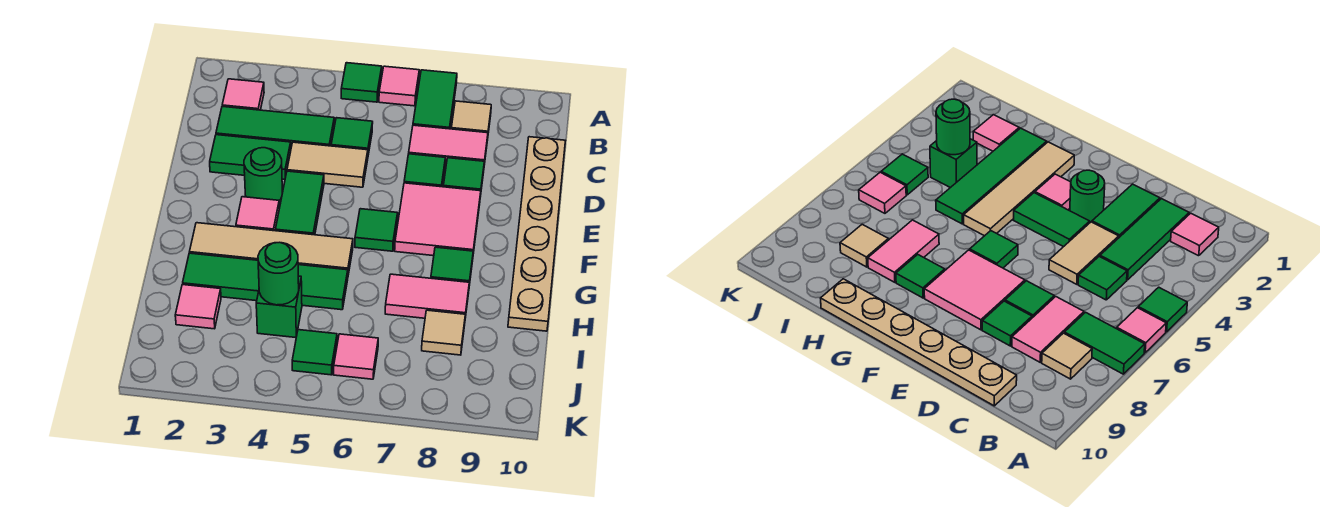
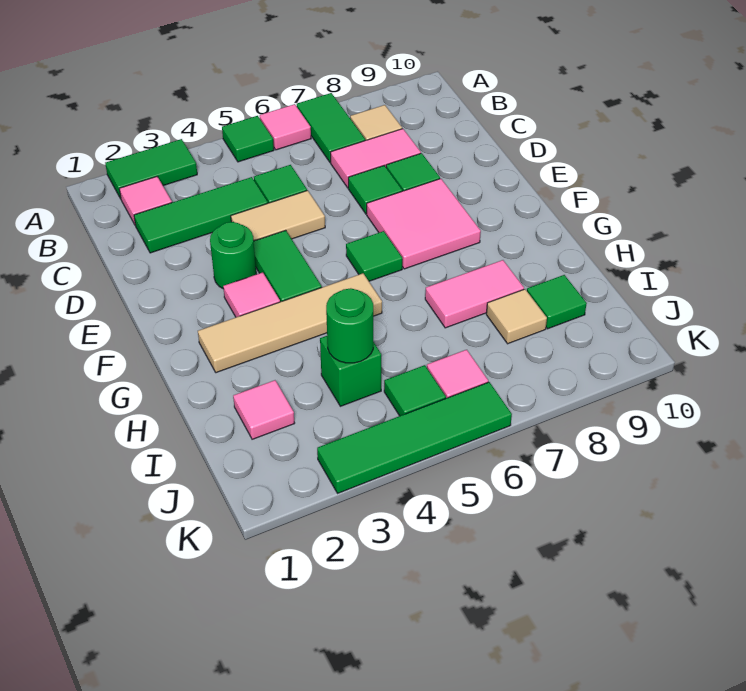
tan plate C10:H10 level 1 -> none
green tile D2:D3 level 1 -> green tile A2:A3 level 1
green tile G8 level 1 -> green tile I9 level 1
green tile H2:H5 level 1 -> green tile K3:K6 level 1

